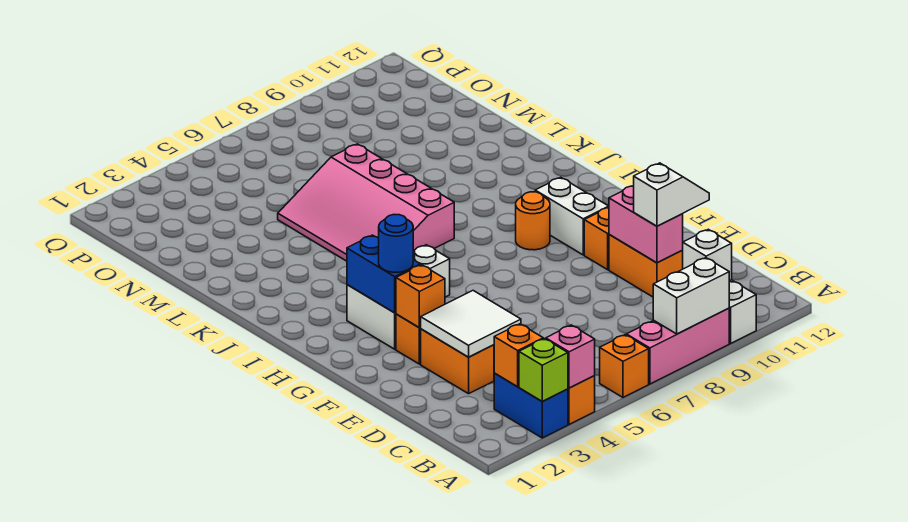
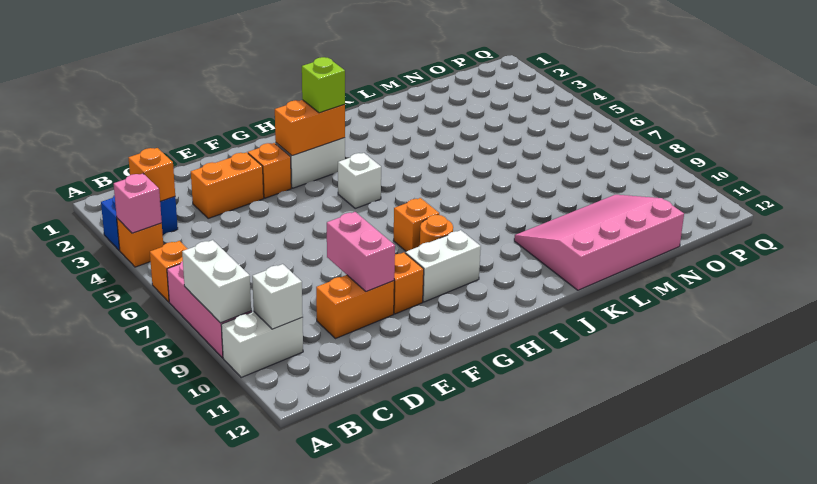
lime brick A3 level 2 -> lime brick H3 level 3
white tile D3:E4 level 2 -> none
pink brick D10:E10 level 2 -> pink brick E9:E10 level 2
white slope D10:D11 level 3 top 10 -> none
orange brick F3 level 2 -> orange brick H8 level 1
blue brick G3:H3 level 2 -> orange brick G3:H3 level 2
blue round brick G3 level 3 -> none
pink slope J5:M7 level 1 top 7 -> pink slope K10:N12 level 1 top 12

